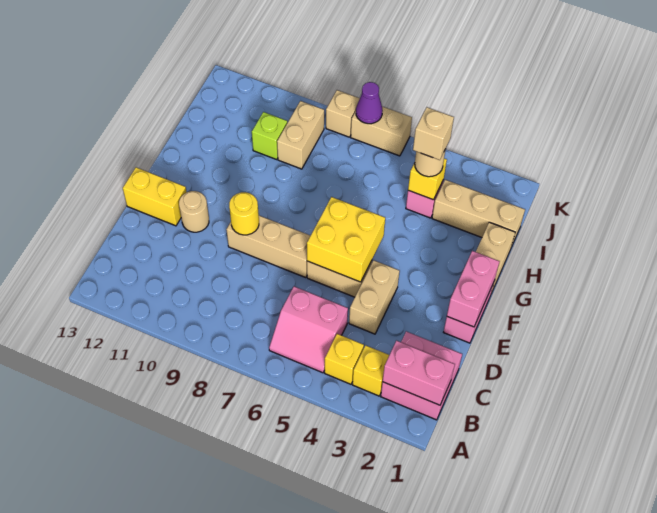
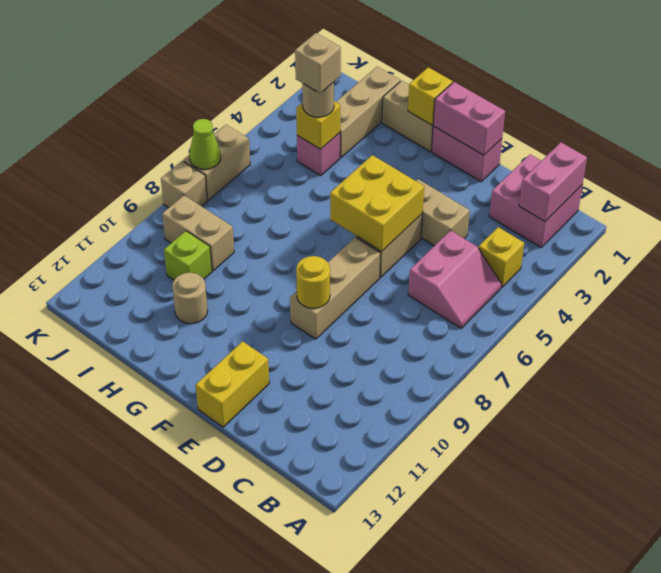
yellow brick B3 level 1 -> yellow brick G1 level 2
tan round brick E11 level 1 -> tan round brick H11 level 1
purple cone K7 level 2 -> lime cone K7 level 2

